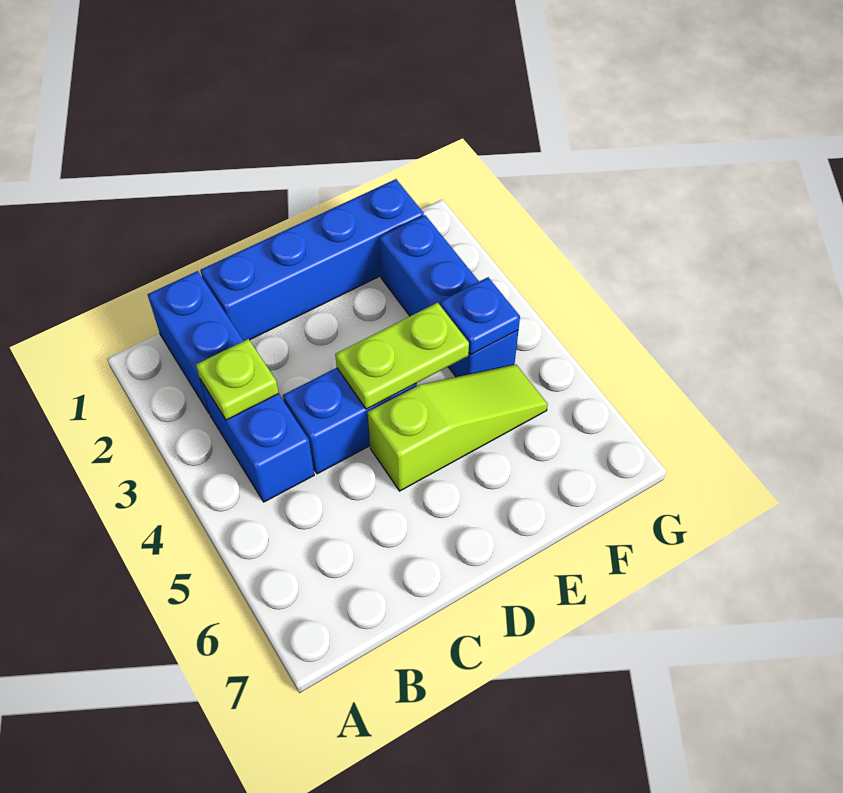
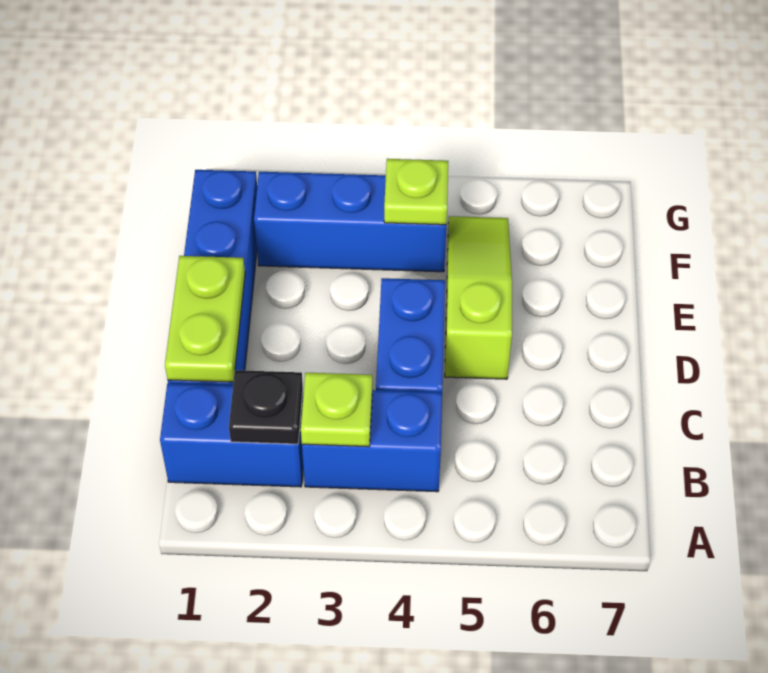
none -> black plate B2 level 2
lime plate D4:E4 level 2 -> lime plate C1:D1 level 2
blue plate F4 level 2 -> lime plate F4 level 2

